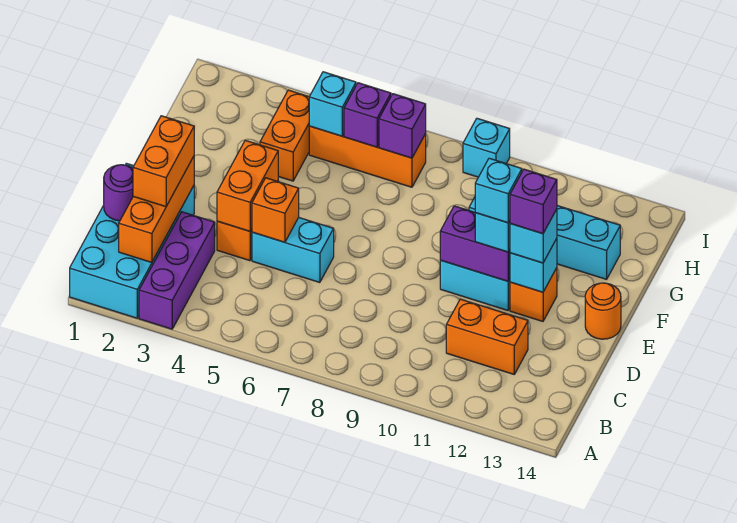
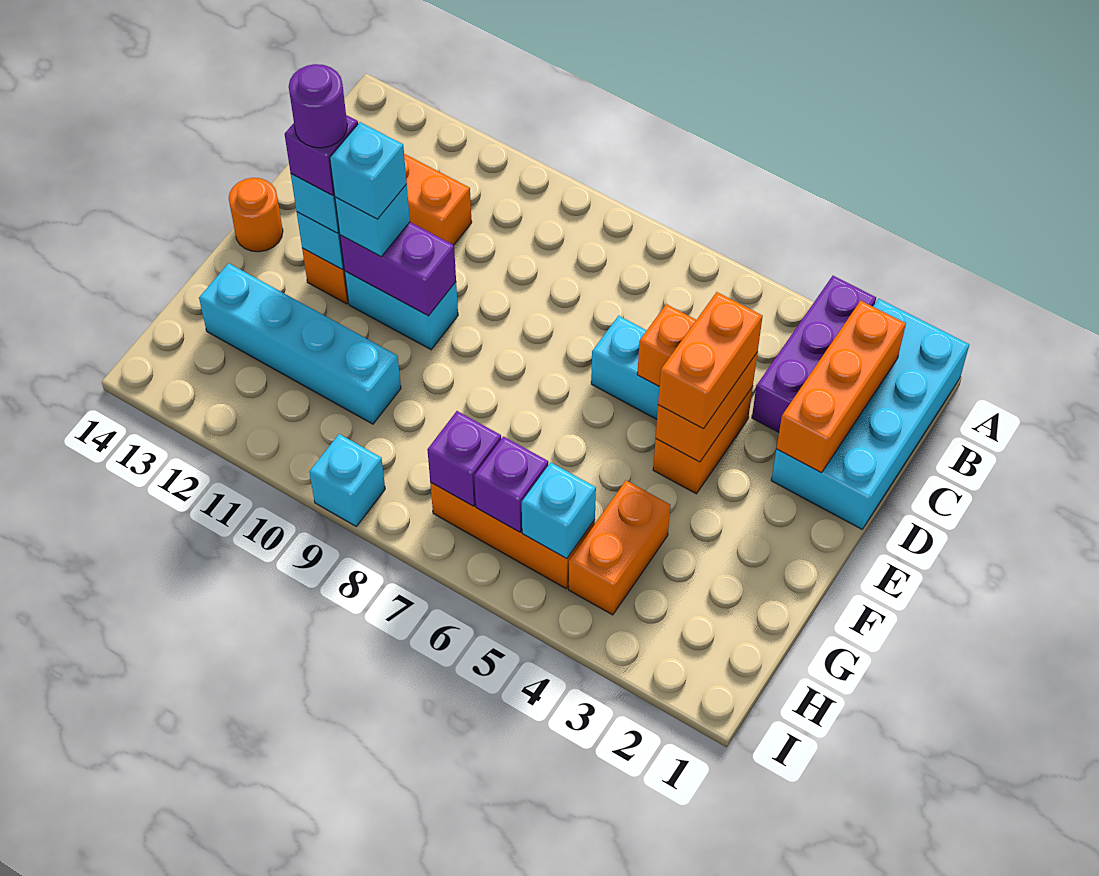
purple round brick C1 level 2 -> purple round brick E12 level 5
orange brick C2:D2 level 3 -> orange brick D4:E4 level 3

